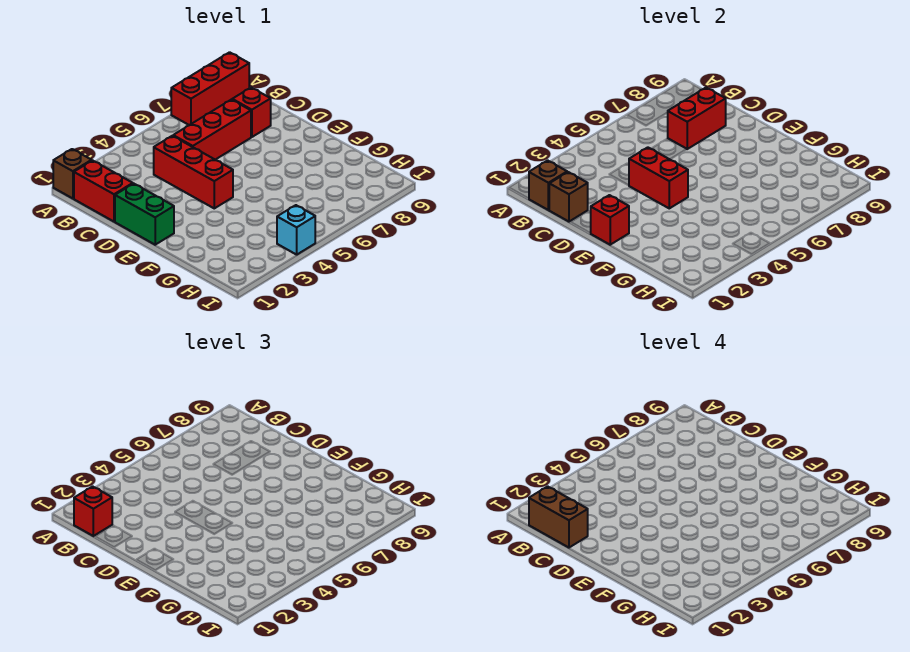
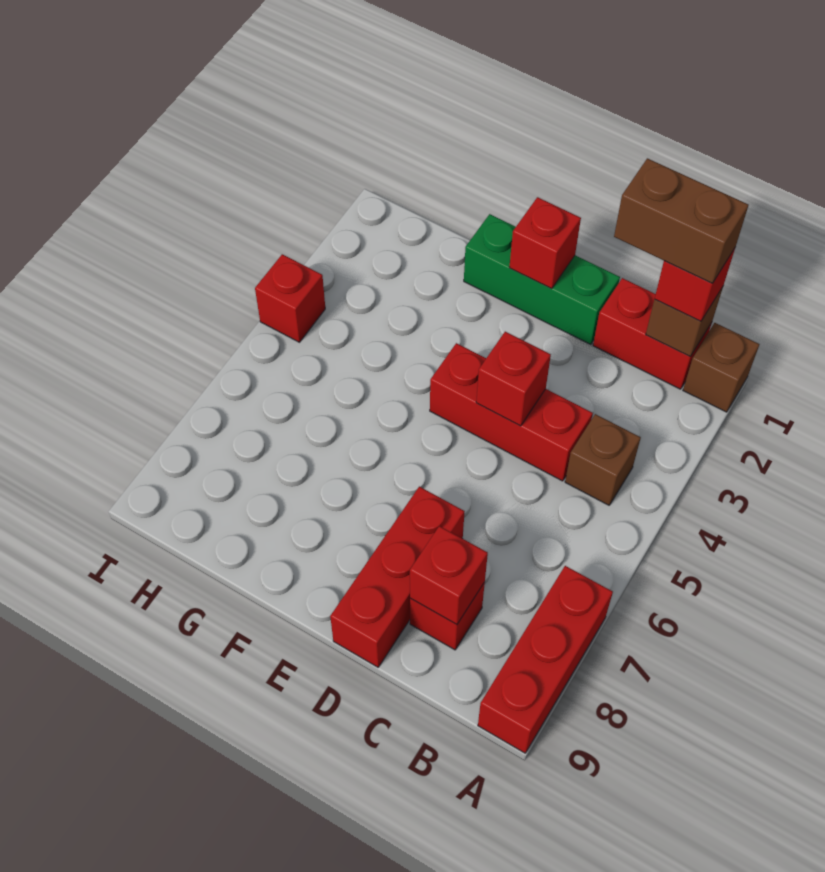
brown brick C1 level 2 -> brown brick B4 level 1
red brick C5:C7 level 1 -> red brick D7:D9 level 1
red brick C7:C8 level 2 -> red brick C8 level 2
green brick D1:E1 level 1 -> green brick D1:F1 level 1
red brick D4:E4 level 2 -> red brick D4 level 2
cyan brick I4 level 1 -> red brick I4 level 1

